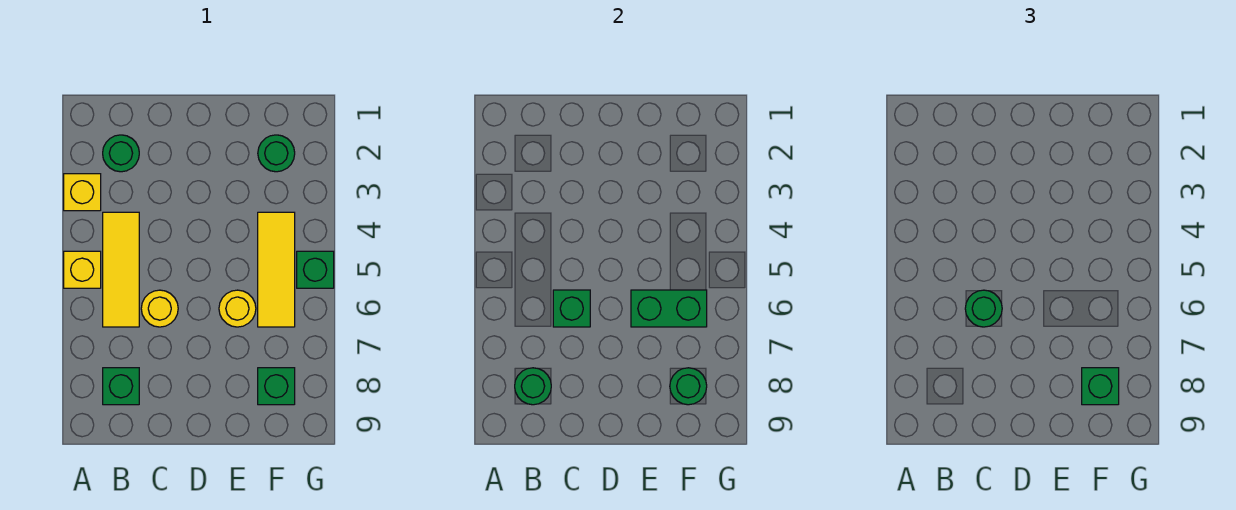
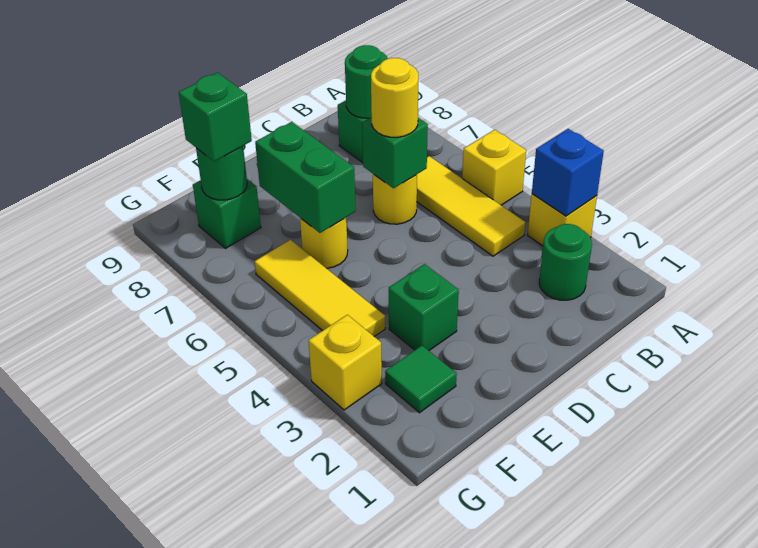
none -> blue brick A3 level 2
green round brick C6 level 3 -> yellow round brick C6 level 3
green brick E6:F6 level 2 -> green brick E6:E7 level 2
green round brick F2 level 1 -> green tile F2 level 1
none -> yellow brick G3 level 1
green brick G5 level 1 -> green brick E3 level 1

